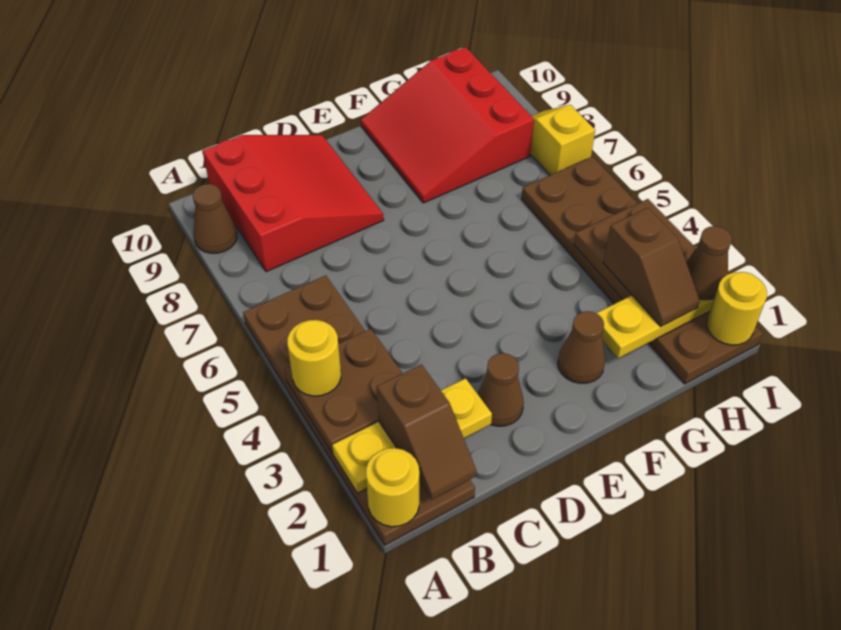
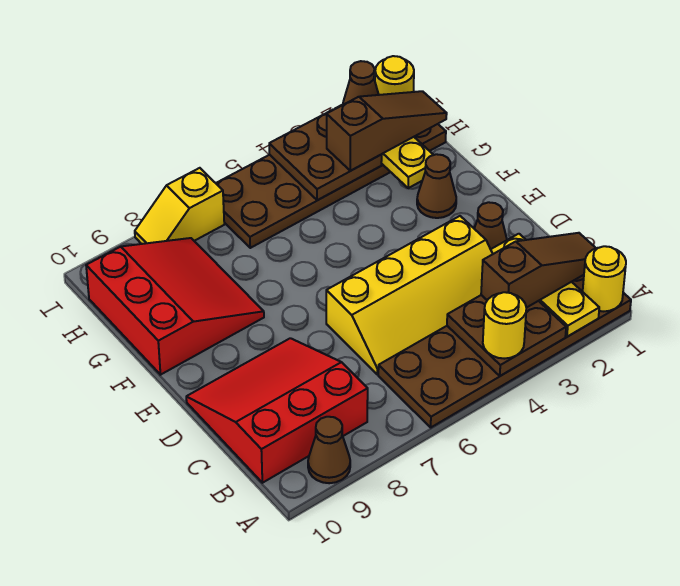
brown slope B1:B2 level 3 top 2 -> brown slope B1:B3 level 3 top 3
none -> yellow slope C3:D6 level 1 top D
red slope F8:H10 level 1 top H -> red slope F8:H10 level 1 top 10
brown slope H2:H3 level 3 top 3 -> brown slope H1:H3 level 3 top 3

